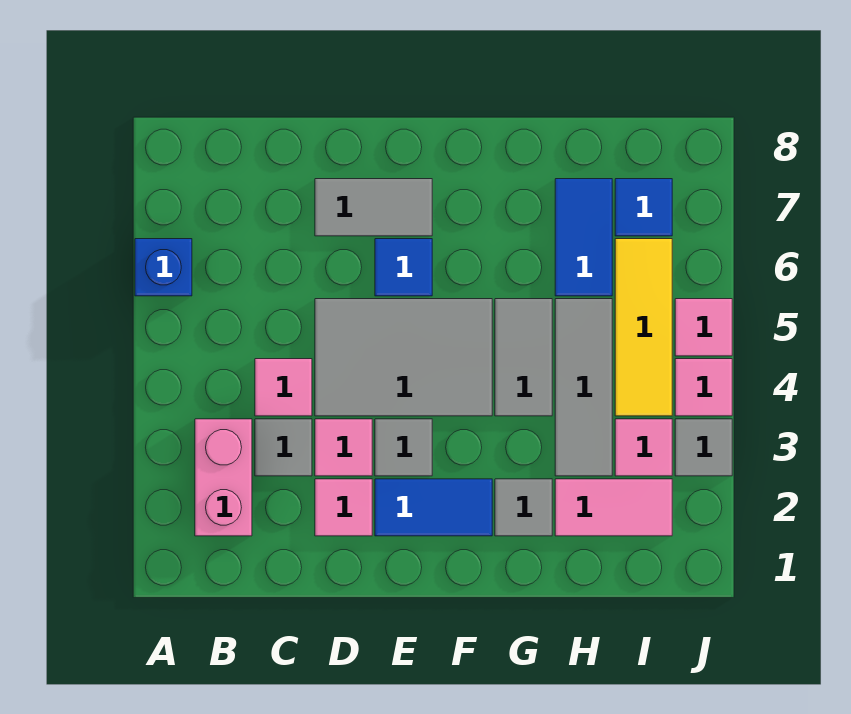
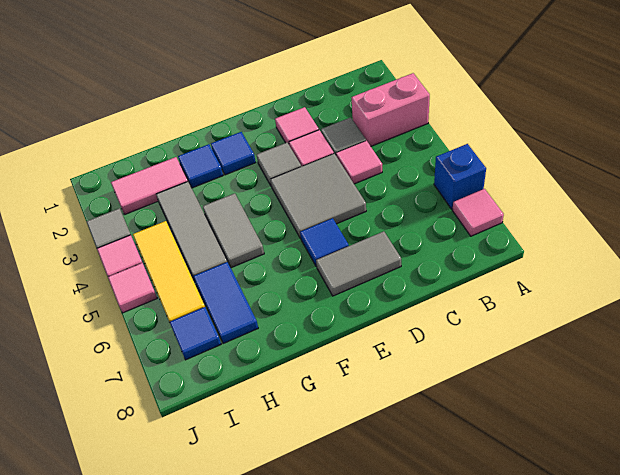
pink brick B2:B3 level 1 -> pink brick A3:B3 level 1
grey tile D4:F5 level 1 -> grey tile D4:E5 level 1
blue tile E2:F2 level 1 -> blue tile F2 level 1
grey tile G2 level 1 -> blue tile G2 level 1
pink tile I3 level 1 -> pink tile A7 level 1

